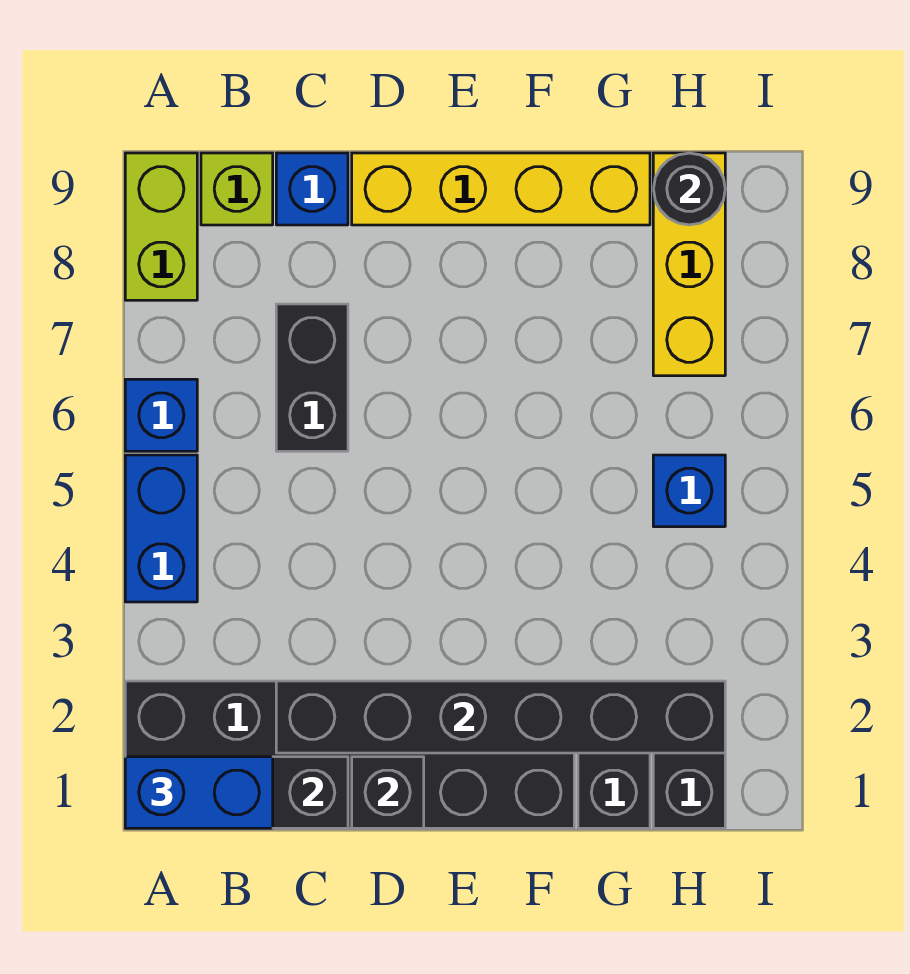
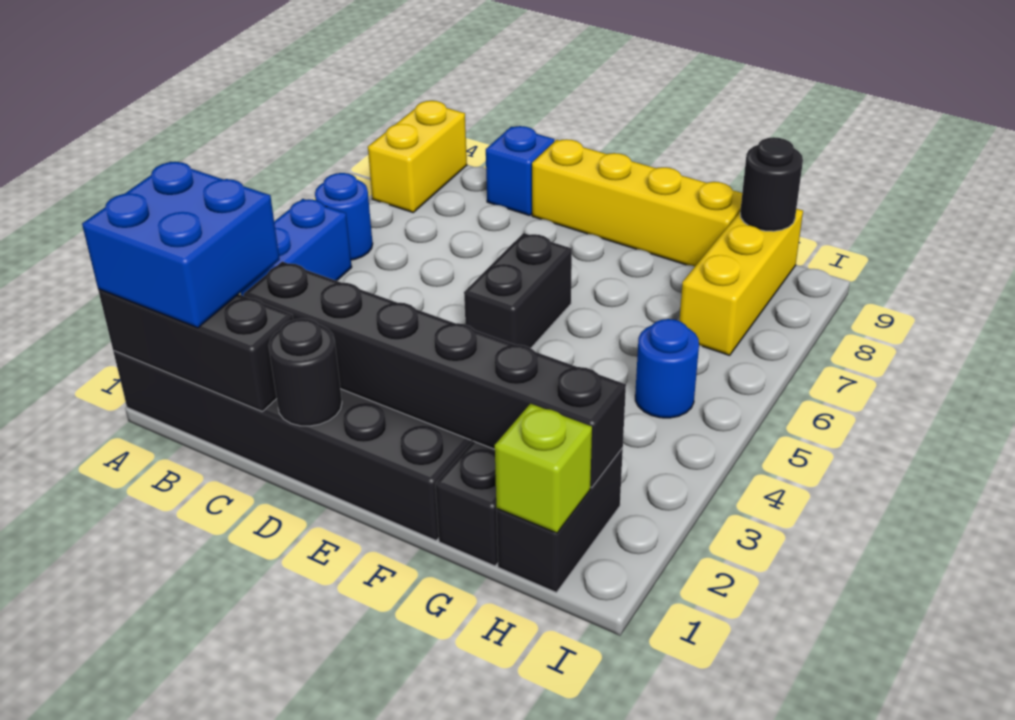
blue brick A1:B1 level 3 -> blue brick A1:B2 level 3
blue brick A6 level 1 -> blue round brick A6 level 1
lime brick A8:A9 level 1 -> yellow brick A8:A9 level 1
lime brick B9 level 1 -> lime brick H1 level 2
black brick C6:C7 level 1 -> black brick E5:E6 level 1
black brick D1 level 2 -> black round brick D1 level 2
blue brick H5 level 1 -> blue round brick H5 level 1

